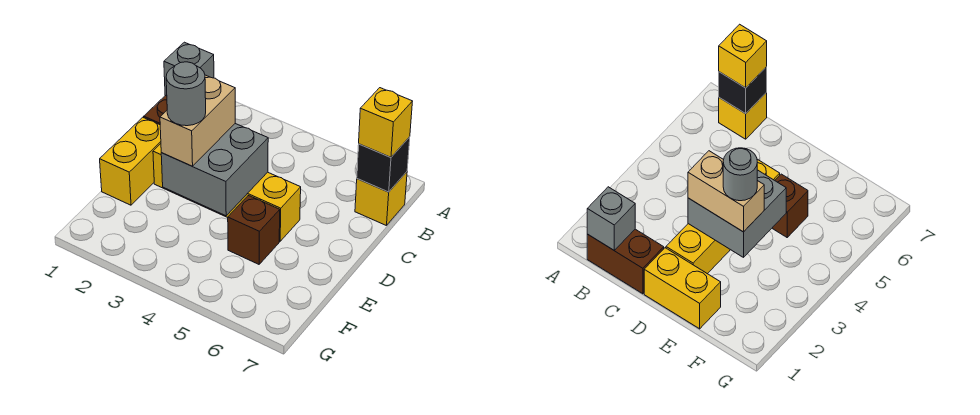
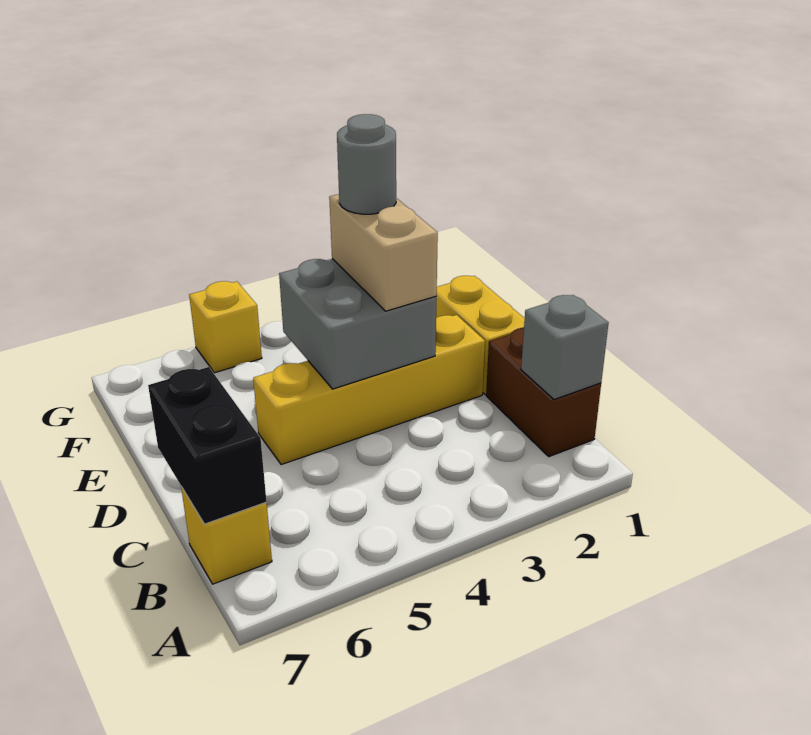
black brick B7 level 2 -> black brick B7:C7 level 2
yellow brick B7 level 3 -> yellow brick G5 level 1
brown brick E5 level 1 -> none

